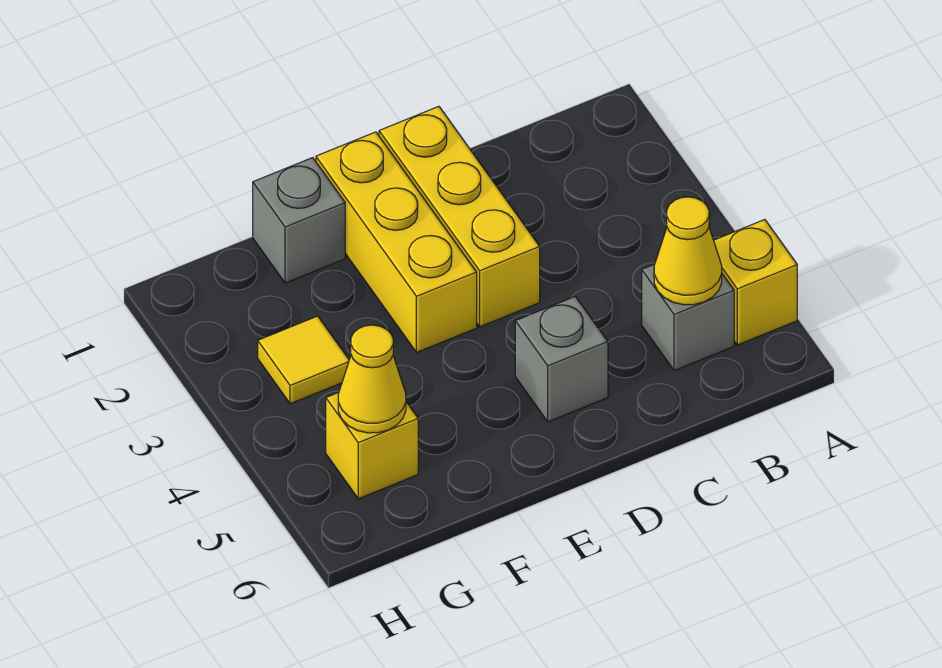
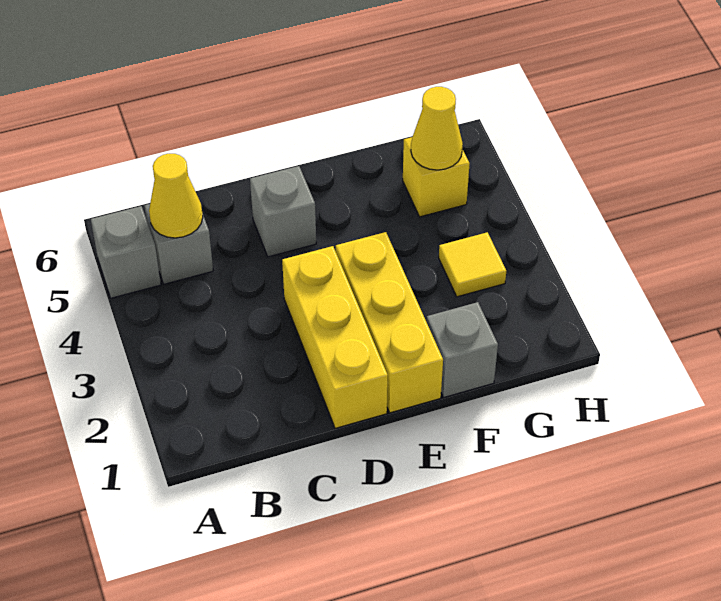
yellow brick A5 level 1 -> grey brick A5 level 1

